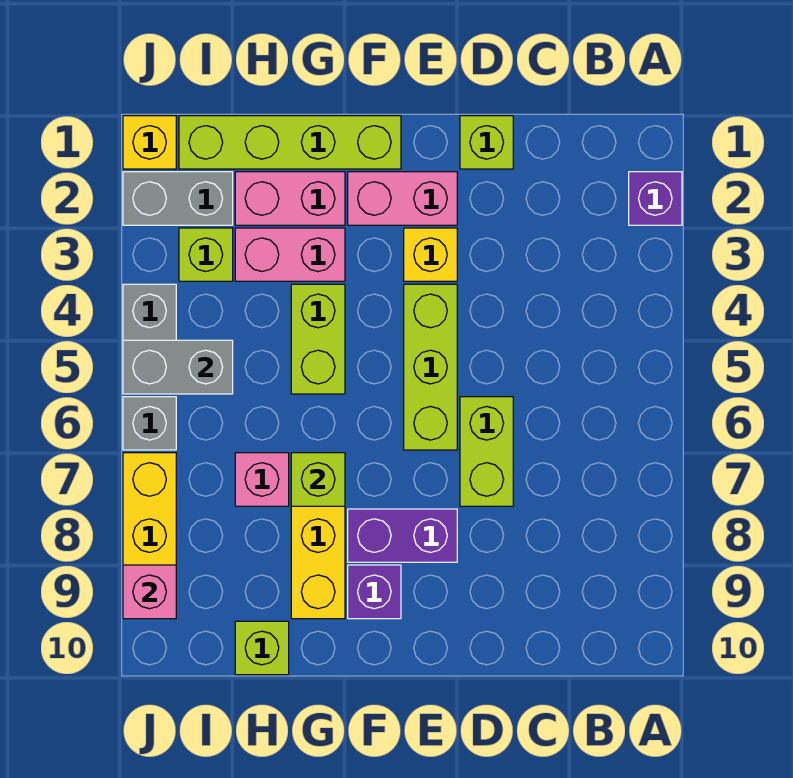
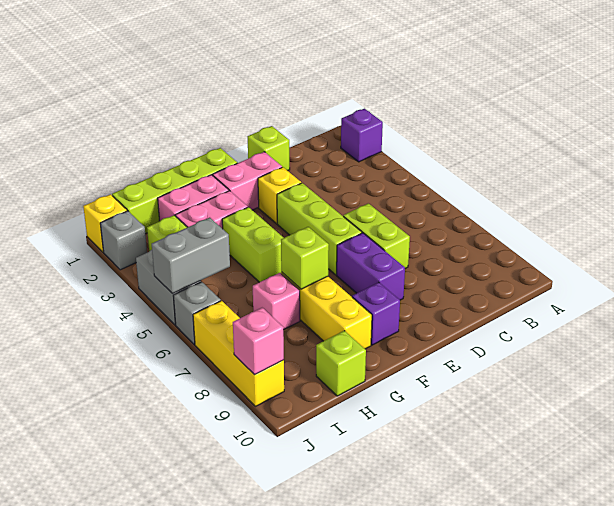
purple brick E8:F8 level 1 -> purple brick E7:E8 level 1
grey brick I2:J2 level 1 -> grey brick J2 level 1

